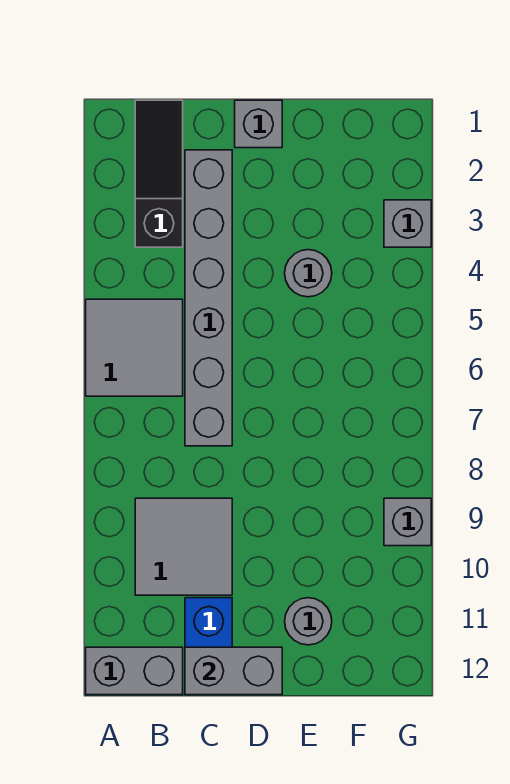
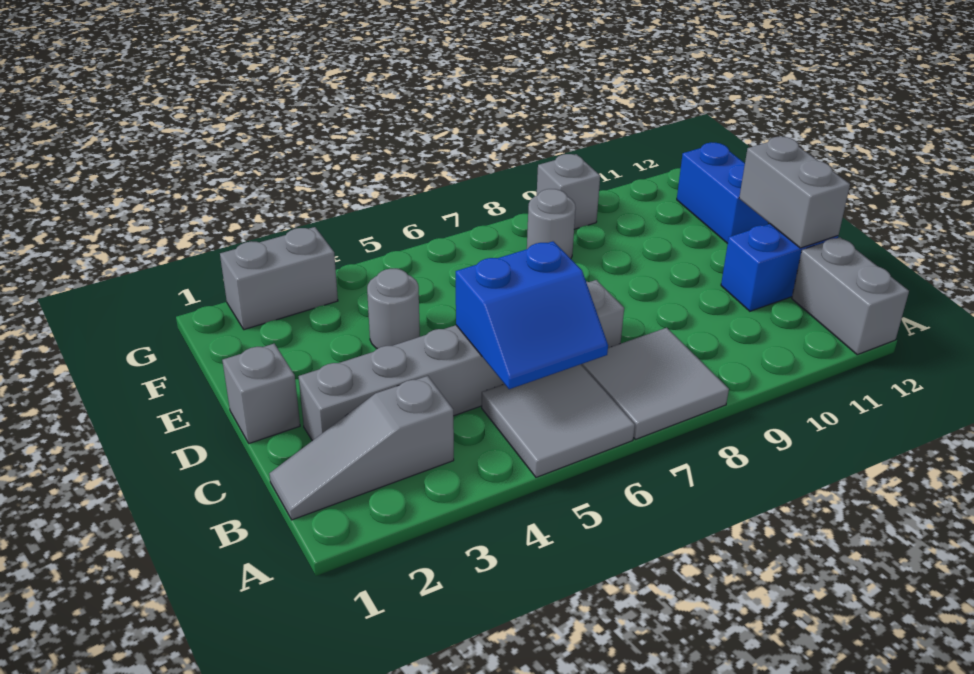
black slope B1:B3 level 1 top 3 -> grey slope B1:B3 level 1 top 3
none -> blue slope B5:C6 level 2 top C
grey tile B9:C10 level 1 -> grey tile A7:B8 level 1
grey round brick E11 level 1 -> grey round brick F8 level 1
none -> blue brick E12:F12 level 1
grey brick G3 level 1 -> grey brick G2:G3 level 1

